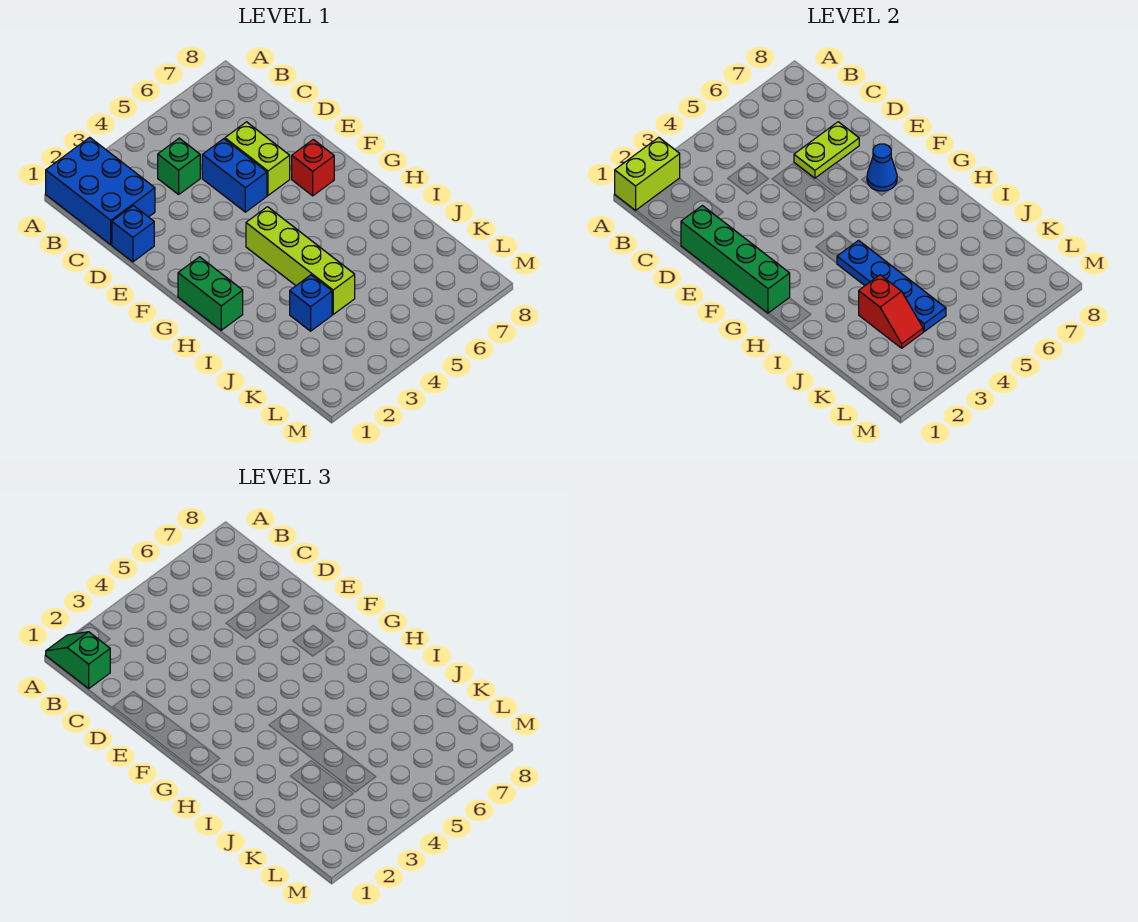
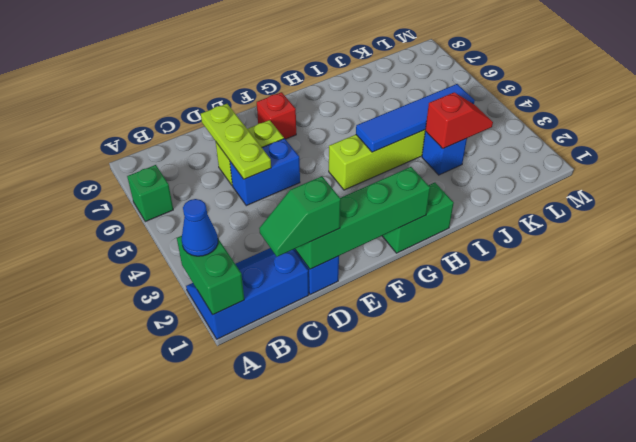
blue brick A1:C2 level 1 -> blue slope A1:C2 level 1 top 1
lime brick A1:A2 level 2 -> green brick A1:A2 level 2
green slope A1:B1 level 3 top B -> green slope C1:D1 level 3 top D
green brick C4 level 1 -> green brick A6 level 1
lime plate D6:D7 level 2 -> lime plate D5:D7 level 2
blue cone F7 level 2 -> blue cone A2 level 3
blue plate H4:K4 level 2 -> blue tile H4:K4 level 2

